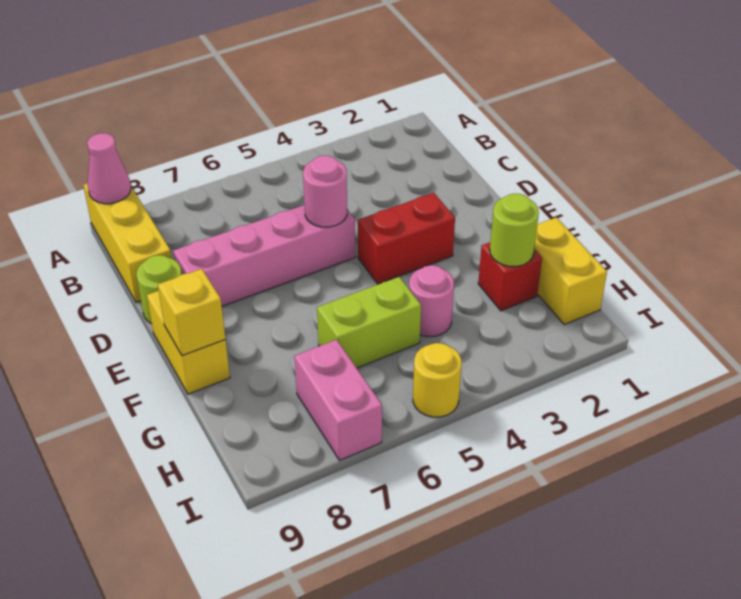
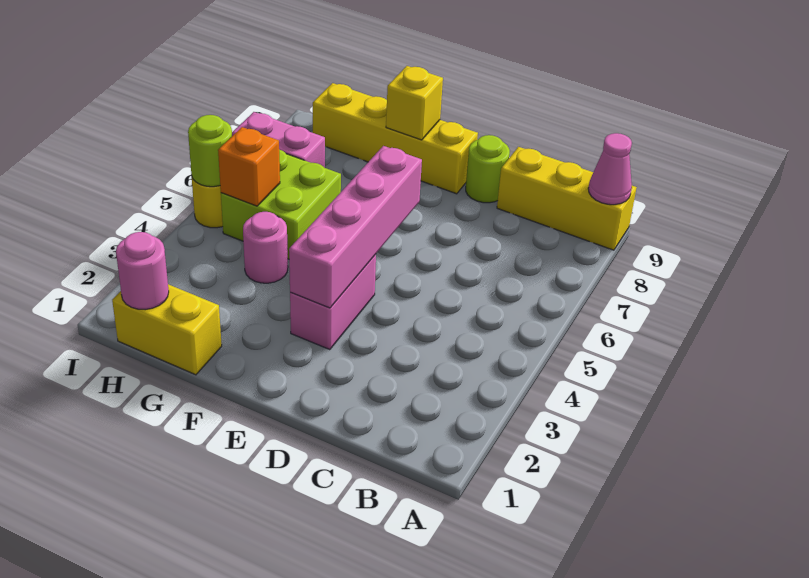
pink brick D5:D8 level 1 -> pink brick E3:E6 level 2
pink round brick D5 level 2 -> pink round brick H1 level 2
red brick E3:E4 level 1 -> pink brick E3:E4 level 1
yellow brick E9:F9 level 1 -> yellow brick E9:H9 level 1
red brick G2 level 1 -> none
lime round brick G2 level 2 -> lime round brick I5 level 2
lime brick G5:G6 level 1 -> lime brick G5:H6 level 1
none -> orange brick H5 level 2

